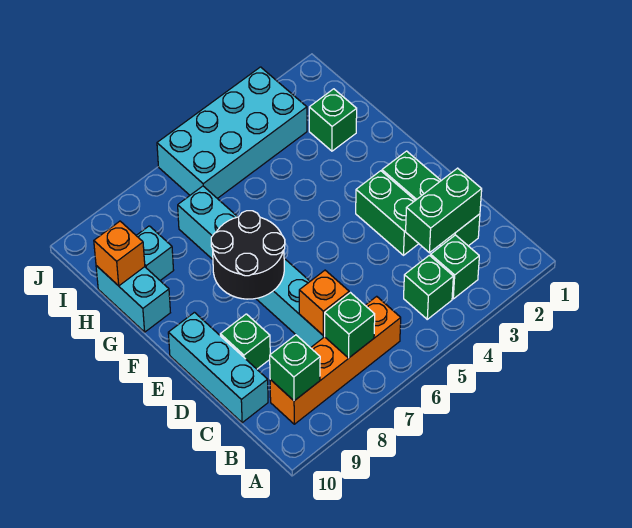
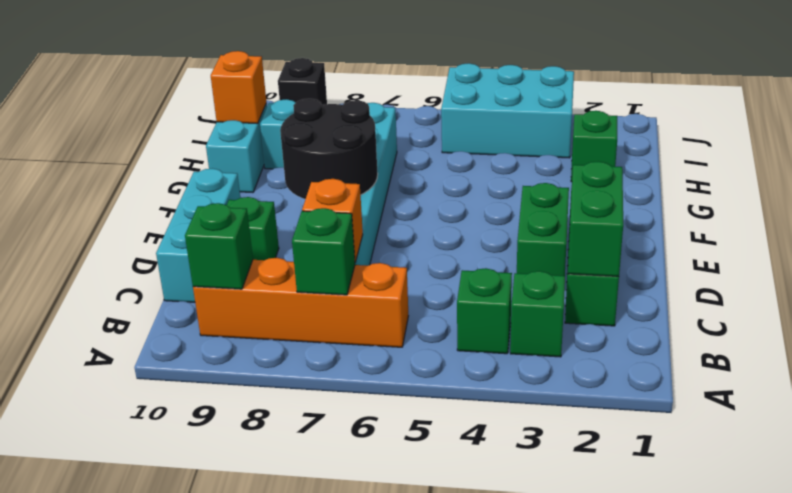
green brick C2:C3 level 2 -> green brick C2:D2 level 2
cyan brick I3:J6 level 1 -> cyan brick I3:J5 level 1
none -> black brick J9 level 1

